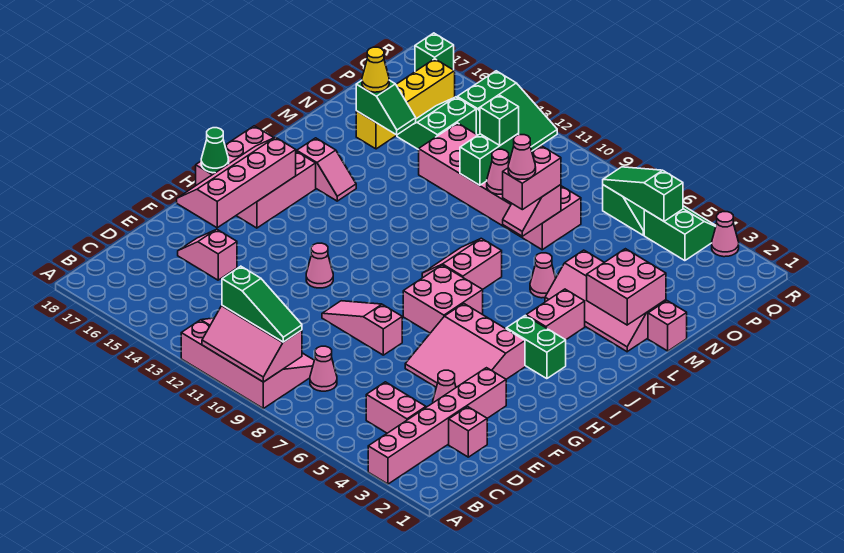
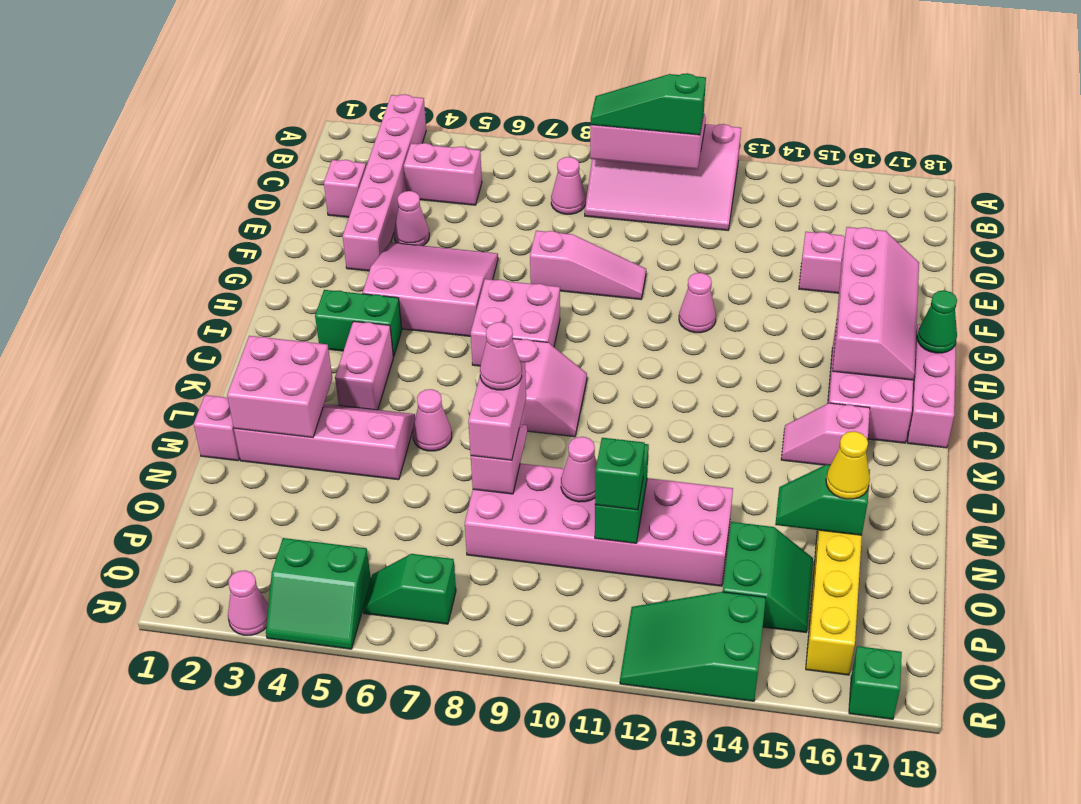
green slope Q5:Q7 level 2 top 5 -> none

